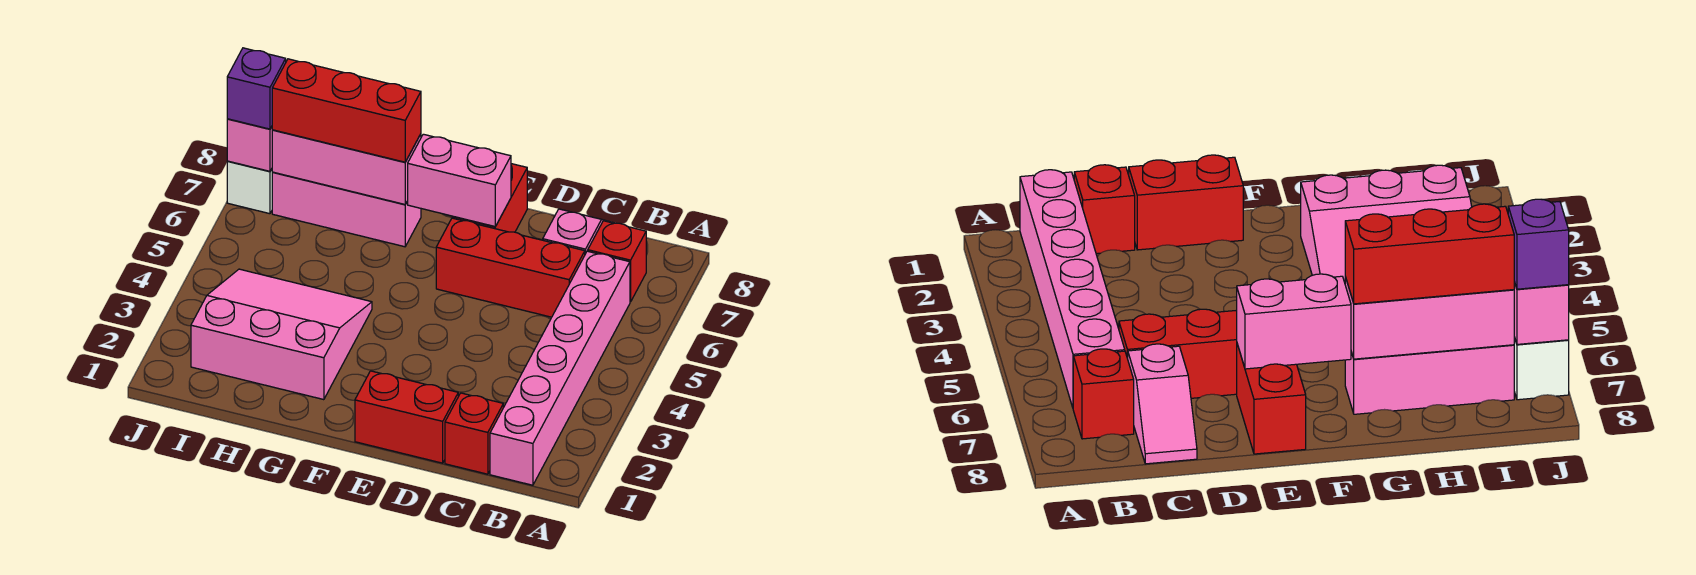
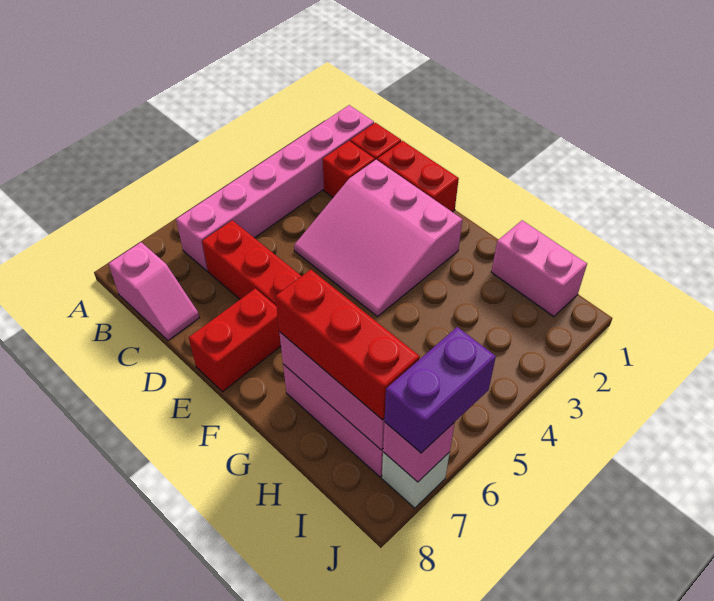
red brick B7 level 1 -> red brick C2 level 1
pink slope C7:C8 level 1 top 7 -> pink slope B8:C8 level 1 top B
pink brick E7:F7 level 2 -> pink brick H1:I1 level 1
pink slope G2:I4 level 1 top 2 -> pink slope D2:F4 level 1 top 2
purple brick J7 level 3 -> purple brick J6:J7 level 3

